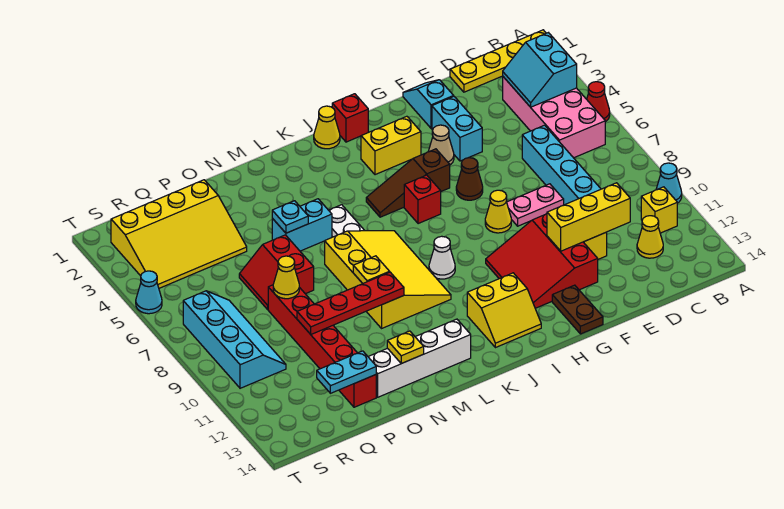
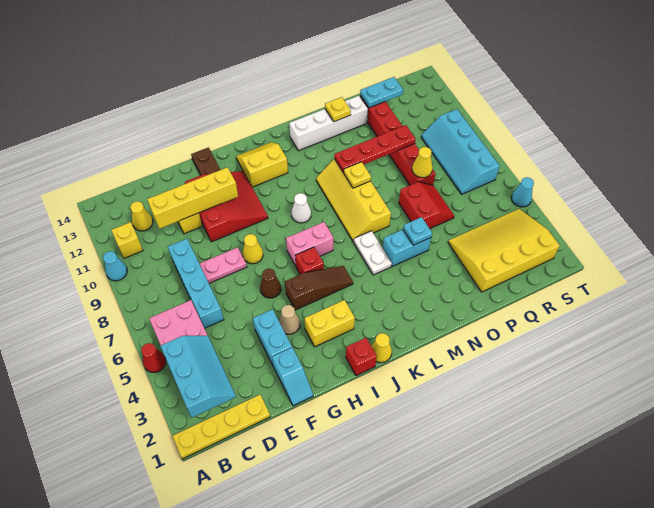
cyan slope B3:C4 level 2 top B -> cyan slope B2:C4 level 2 top B
yellow brick D11:F11 level 2 -> yellow brick D11:G11 level 2
none -> pink brick I7:J7 level 1
yellow slope K7:M10 level 1 top M -> yellow slope L7:M10 level 1 top M

